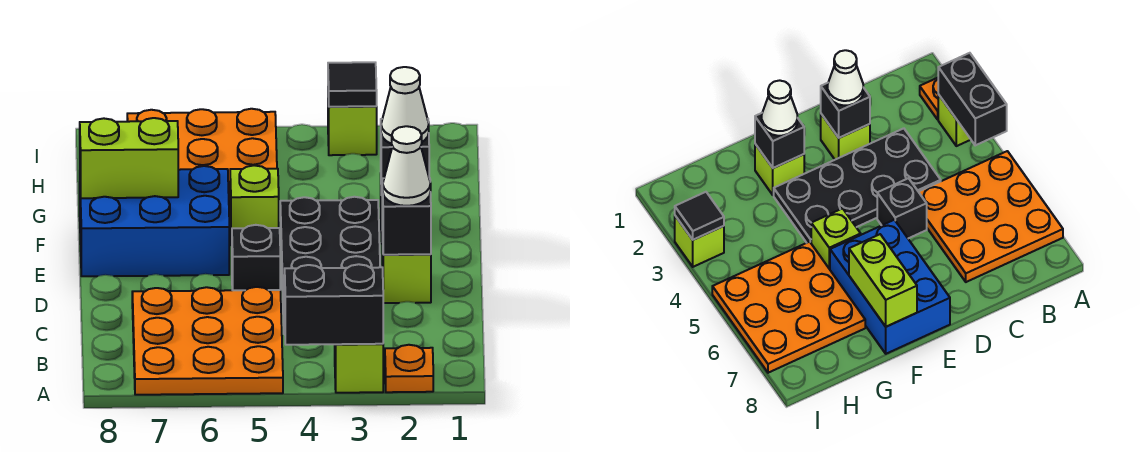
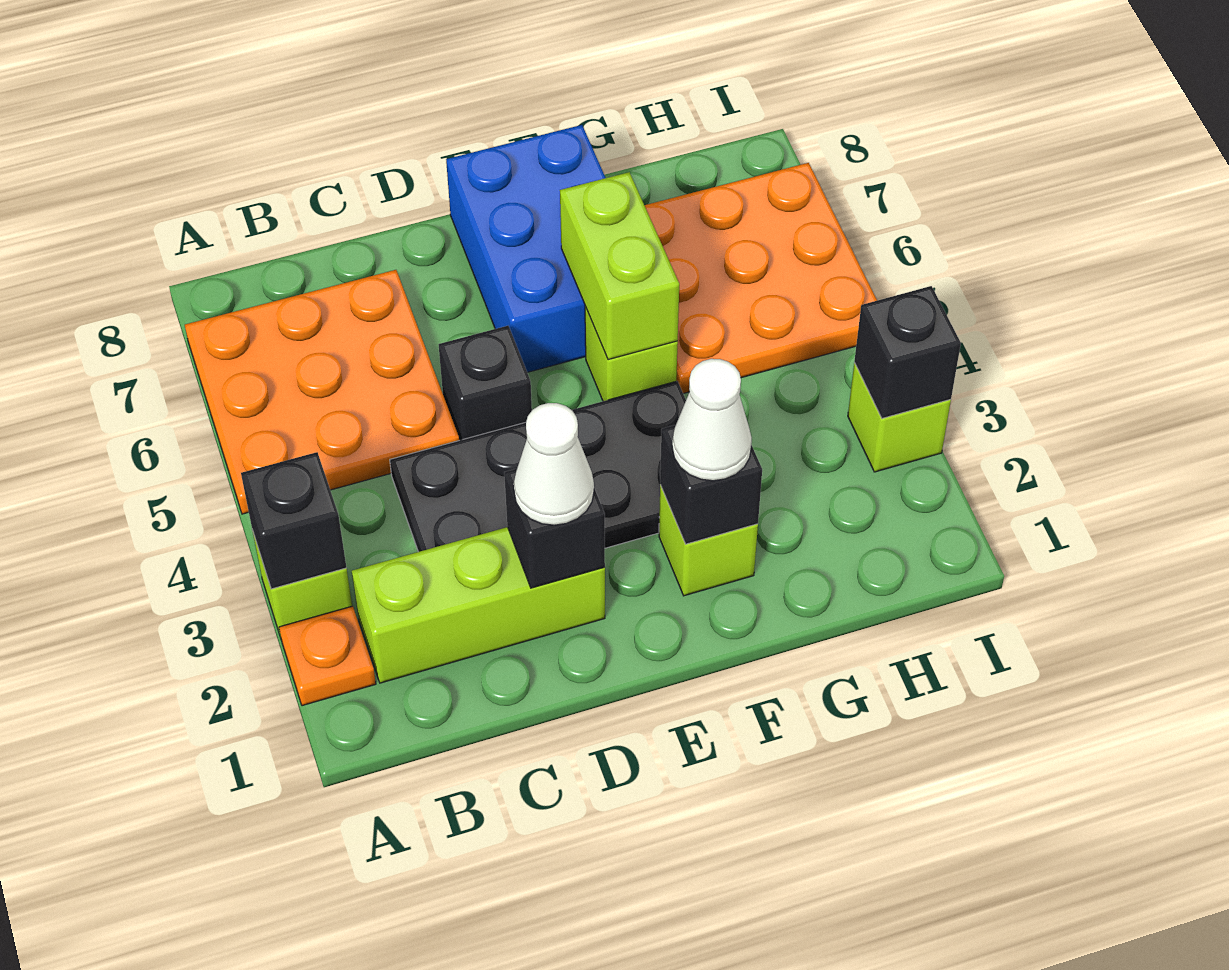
black brick A3:A4 level 2 -> black brick A3 level 2
lime brick D2 level 1 -> lime brick B2:D2 level 1
lime brick F7:F8 level 2 -> lime brick F5:F6 level 2
black tile I3 level 2 -> black brick I3 level 2

